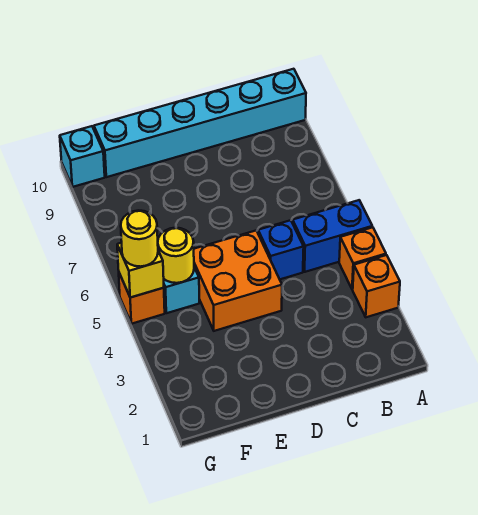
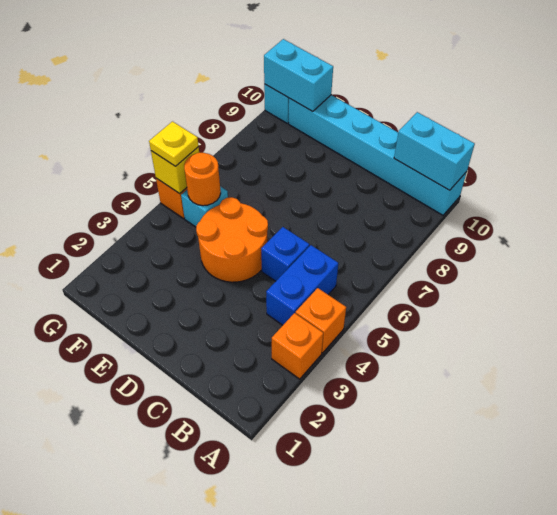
blue brick A5:B5 level 1 -> blue brick B4:B5 level 1
none -> cyan brick A10:B10 level 2
orange brick D4:E5 level 1 -> orange round brick D4:E5 level 1
yellow round brick F5 level 2 -> orange round brick F5 level 2
none -> cyan brick F10:G10 level 2
yellow round brick G5 level 3 -> yellow plate G5 level 3

